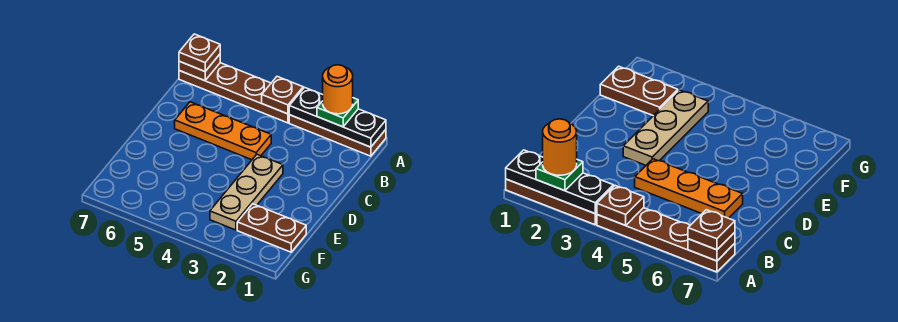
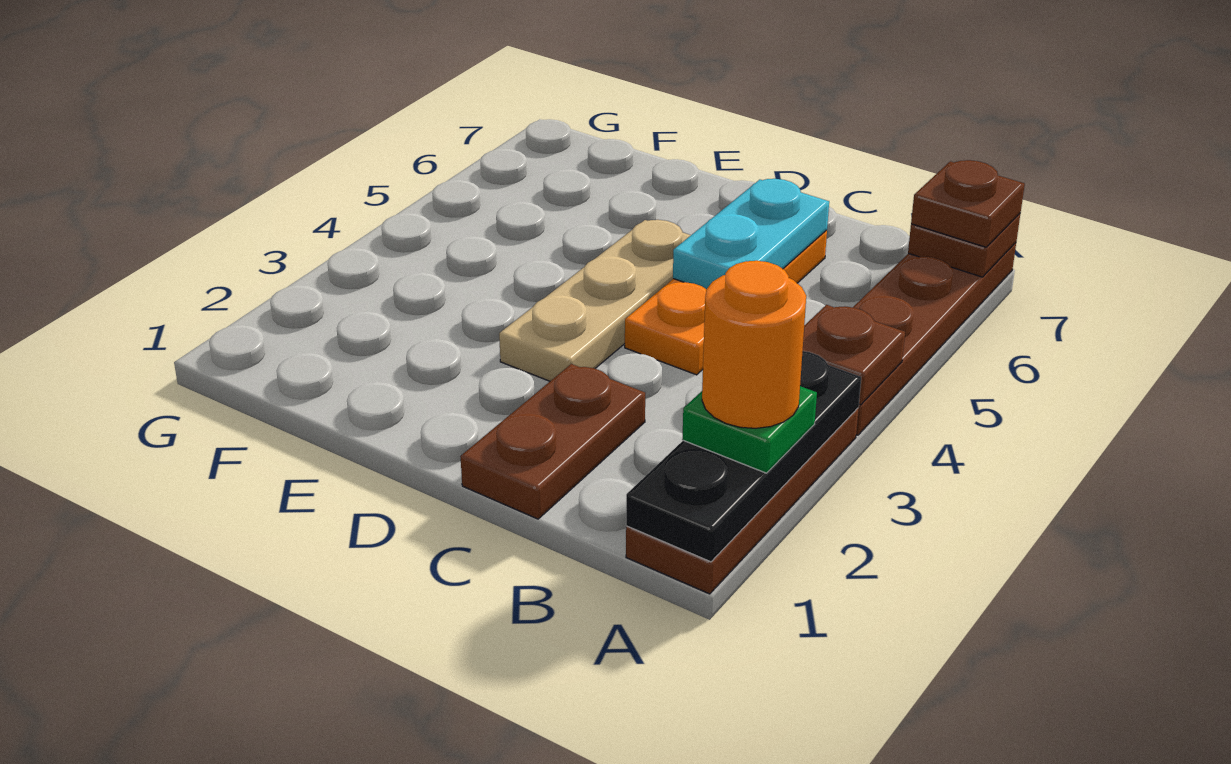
none -> cyan plate C5:C6 level 2
tan plate D3:F3 level 1 -> tan plate D3:D5 level 1
brown plate F1:F2 level 1 -> brown plate C1:C2 level 1

